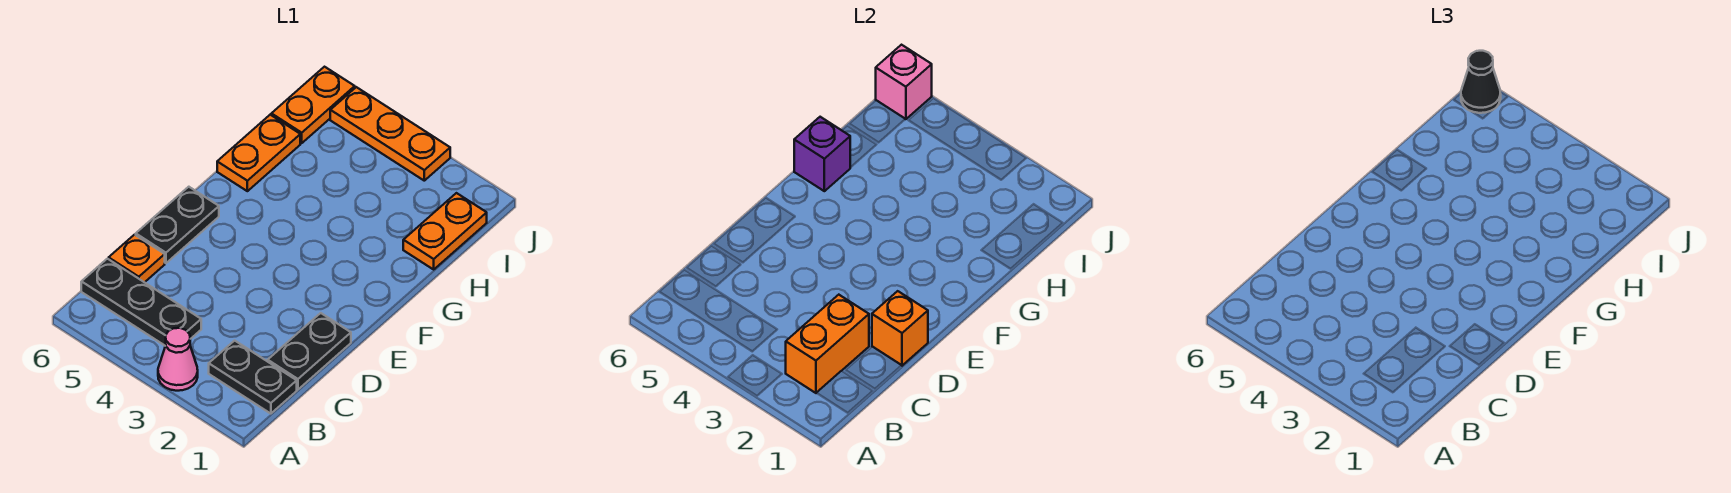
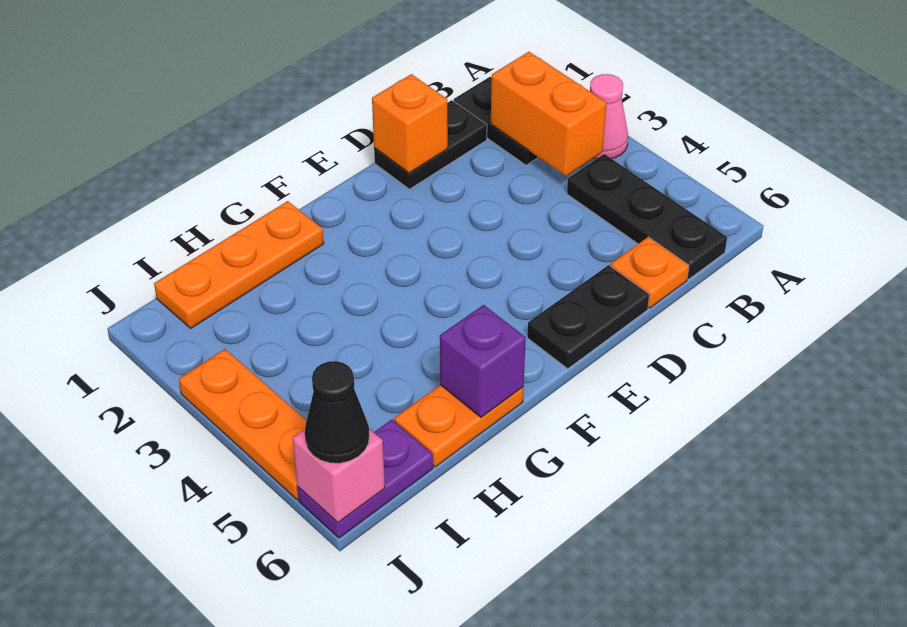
orange brick B2:C2 level 2 -> orange brick B2:B3 level 2
orange plate H1:I1 level 1 -> orange plate G1:I1 level 1
orange plate I6:J6 level 1 -> purple plate I6:J6 level 1

